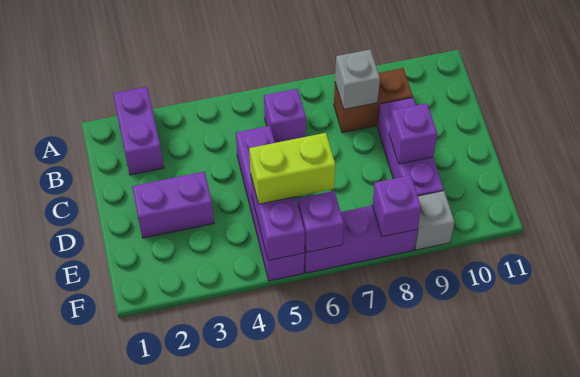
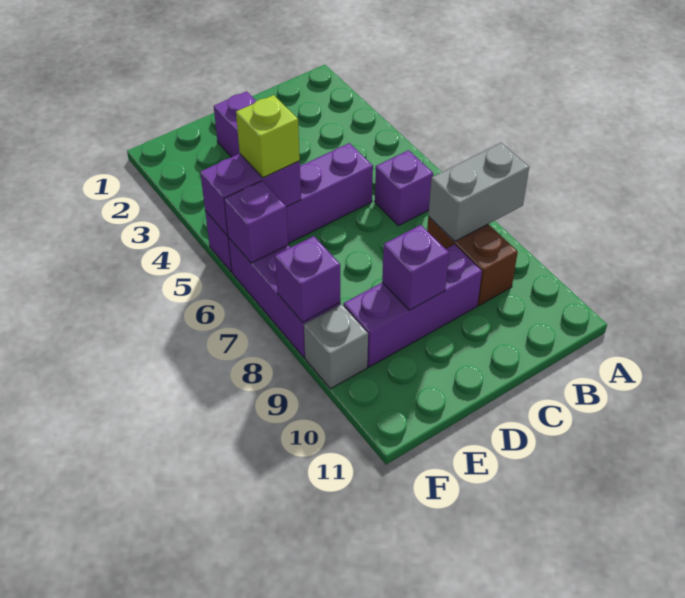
purple brick A2:B2 level 1 -> none
grey brick B8 level 2 -> grey brick A8:B8 level 2
lime brick E5:E6 level 3 -> lime brick E5 level 3

